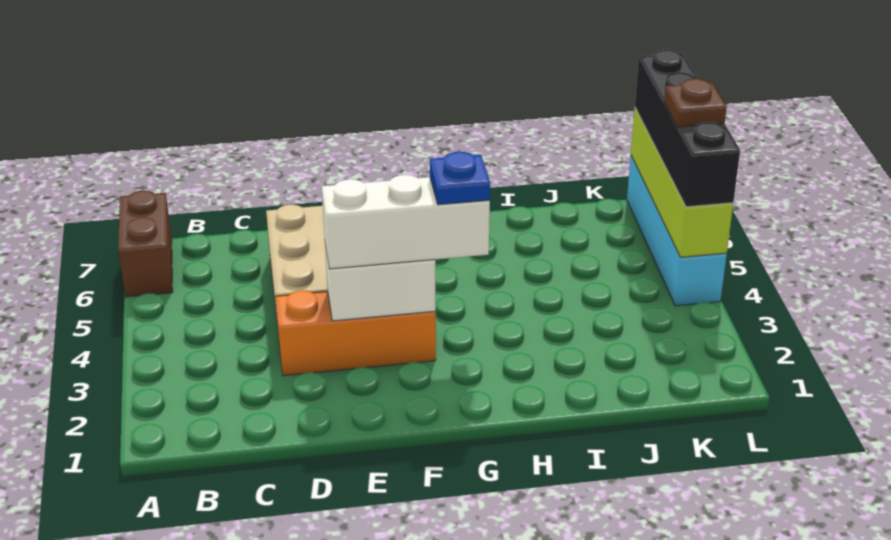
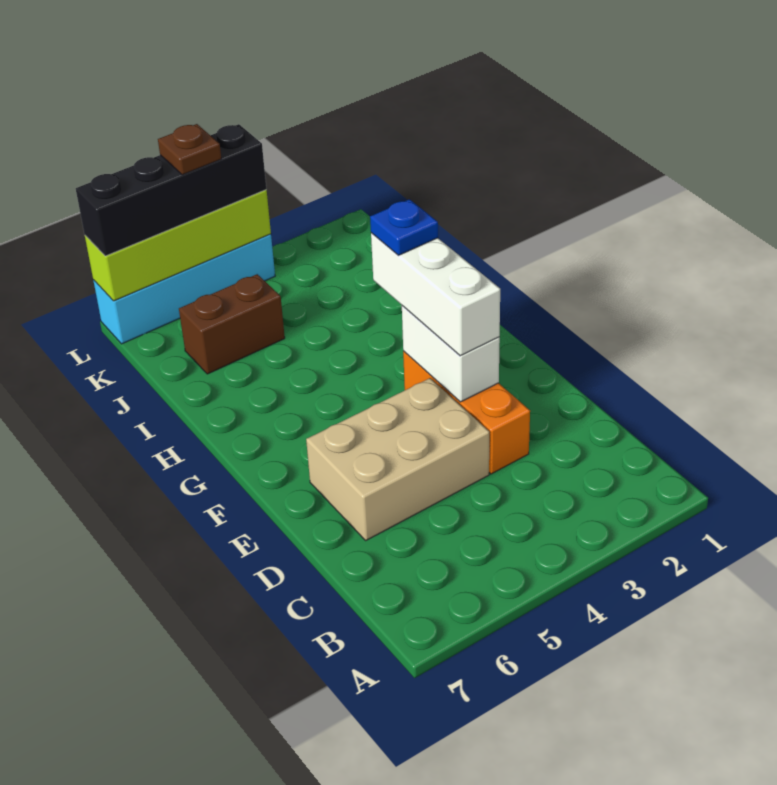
brown brick A6:A7 level 1 -> brown brick J5:J6 level 1

